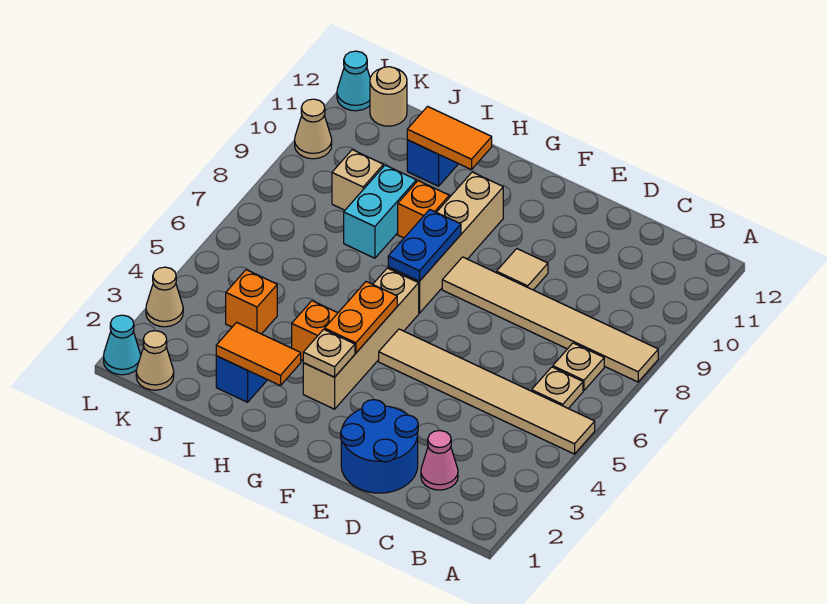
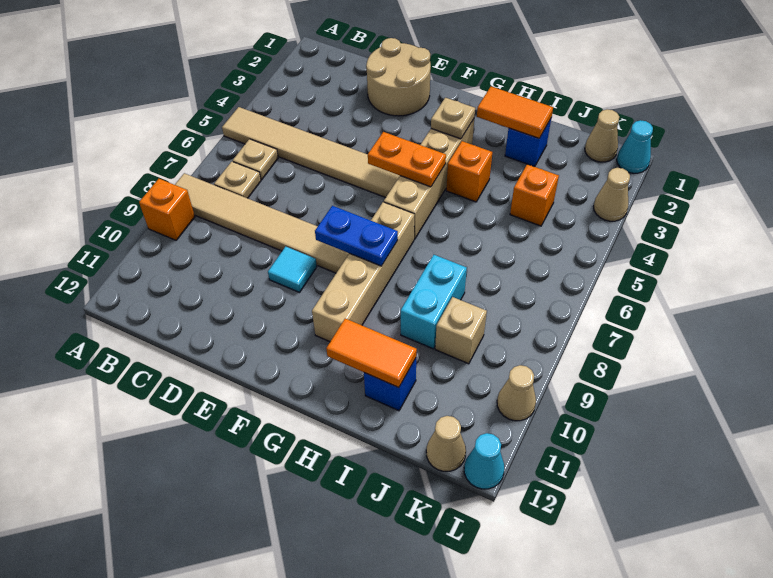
pink cone C2 level 1 -> none
blue round brick D1:E2 level 1 -> tan round brick D1:E2 level 1
tan tile E9 level 1 -> cyan tile E9 level 1
orange plate G4:G5 level 2 -> orange plate F5:G5 level 2
blue plate G7:G8 level 2 -> blue plate F8:G8 level 2
orange brick H9 level 1 -> orange brick A9 level 1
tan round brick K12 level 1 -> tan cone K12 level 1

